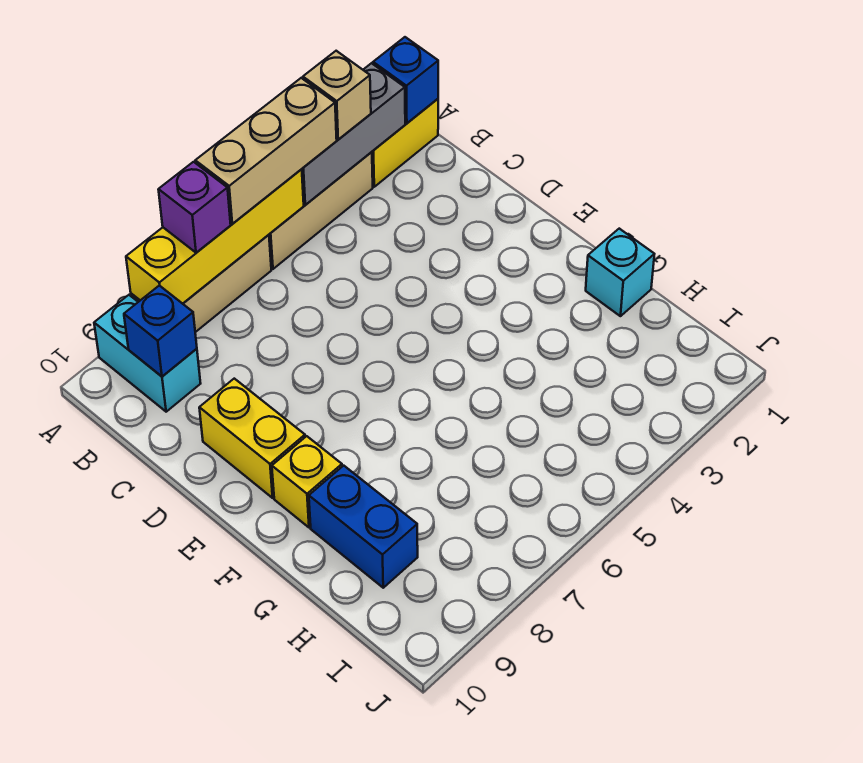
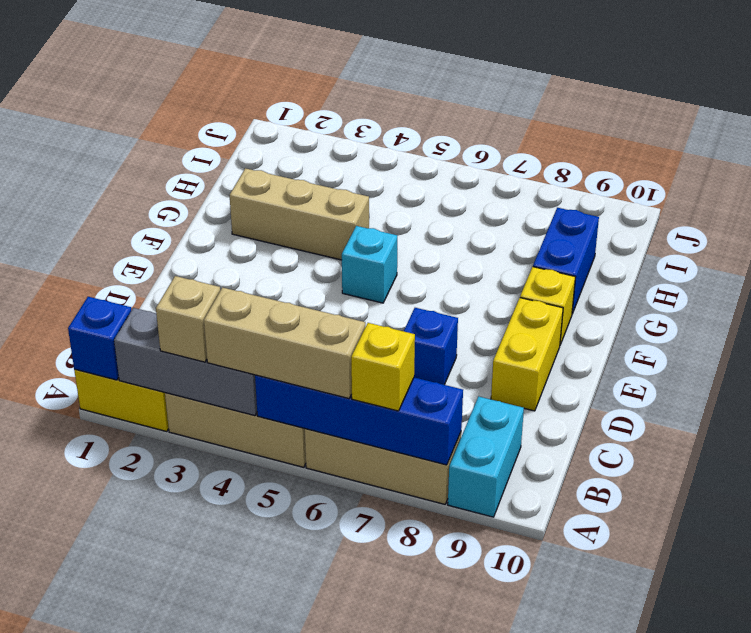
yellow brick A5:A8 level 2 -> blue brick A5:A8 level 2
purple brick A7 level 3 -> yellow brick A7 level 3
blue brick B9 level 2 -> blue brick D7 level 1
cyan brick G1 level 1 -> cyan brick F5 level 1
none -> tan brick G2:G4 level 1

